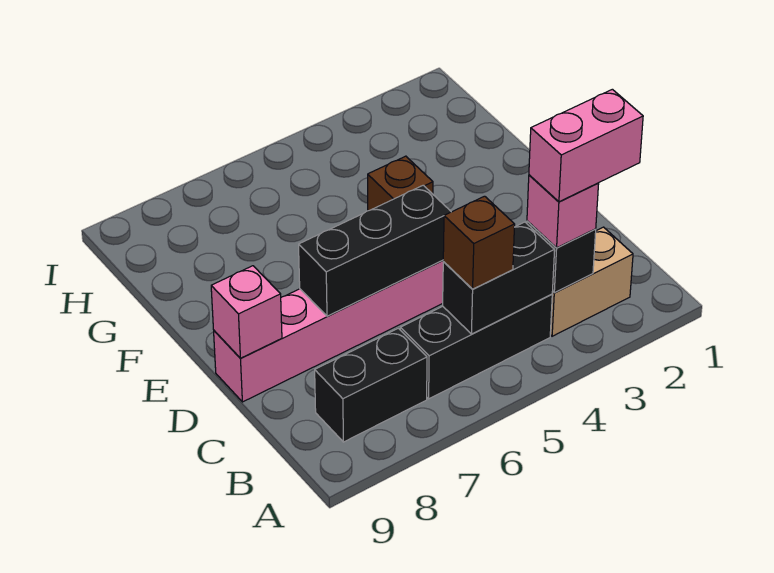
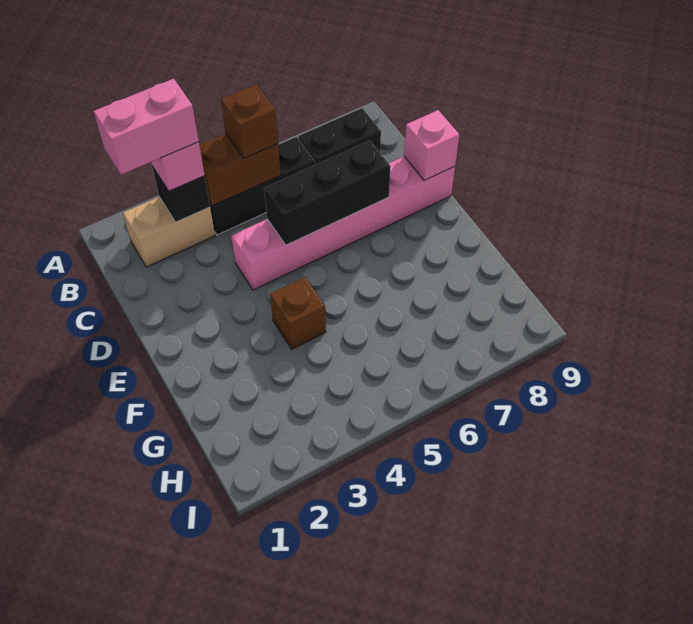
black brick B4:B5 level 2 -> brown brick B4:B5 level 2

